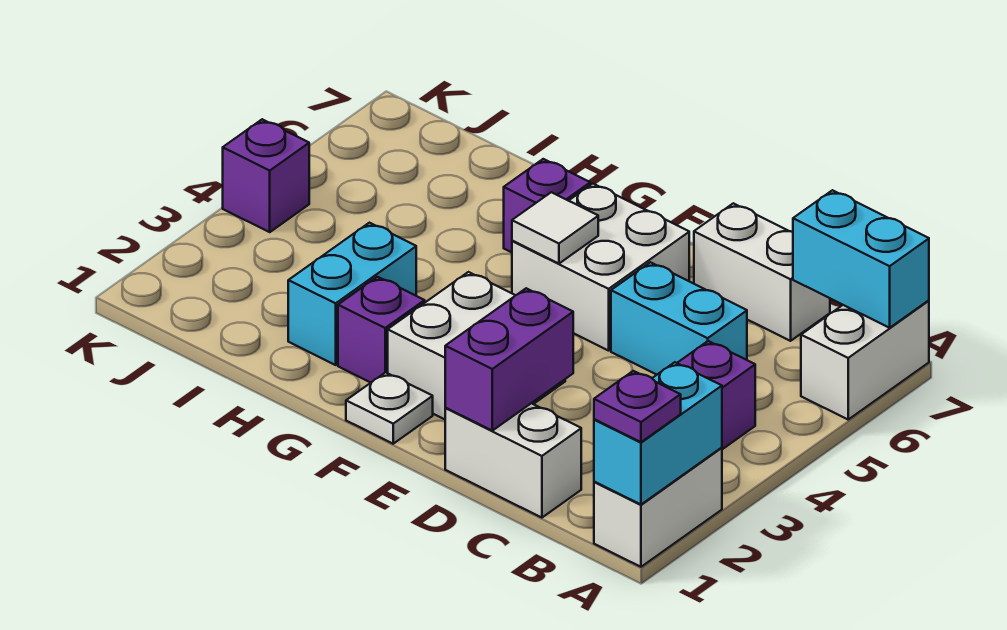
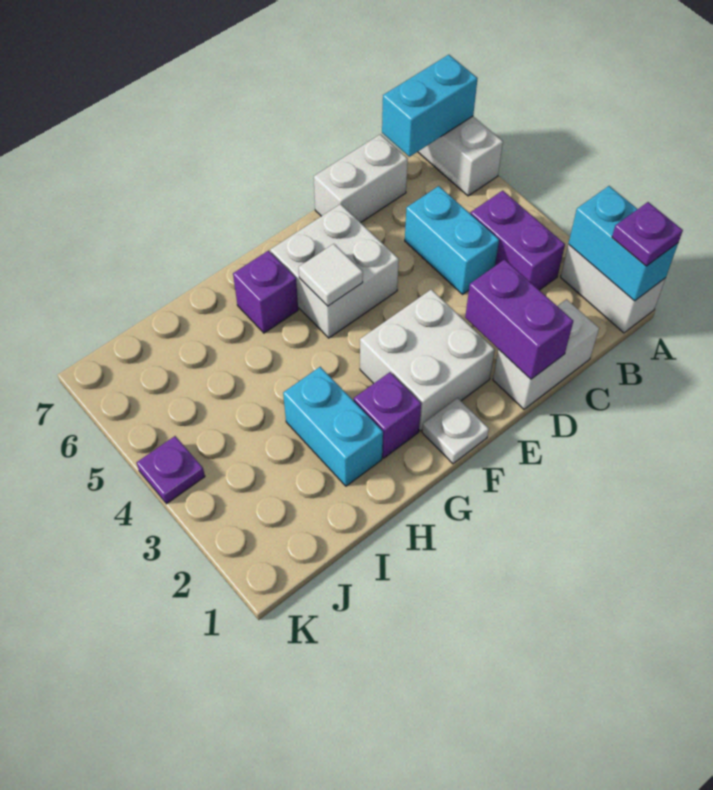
cyan brick C5:D5 level 1 -> cyan brick C4:C5 level 1
purple brick K4 level 1 -> purple plate K4 level 1

